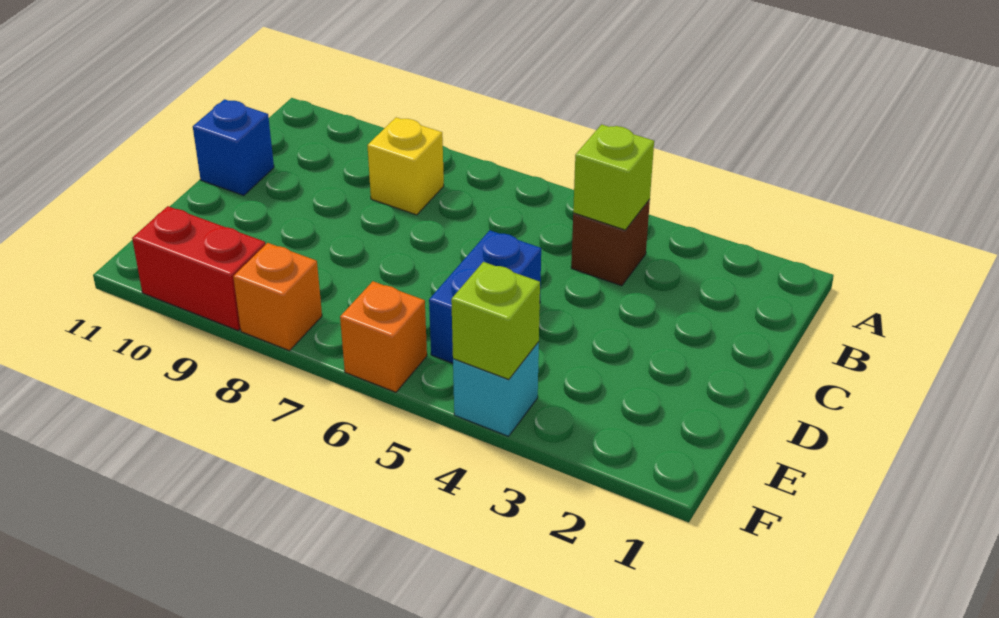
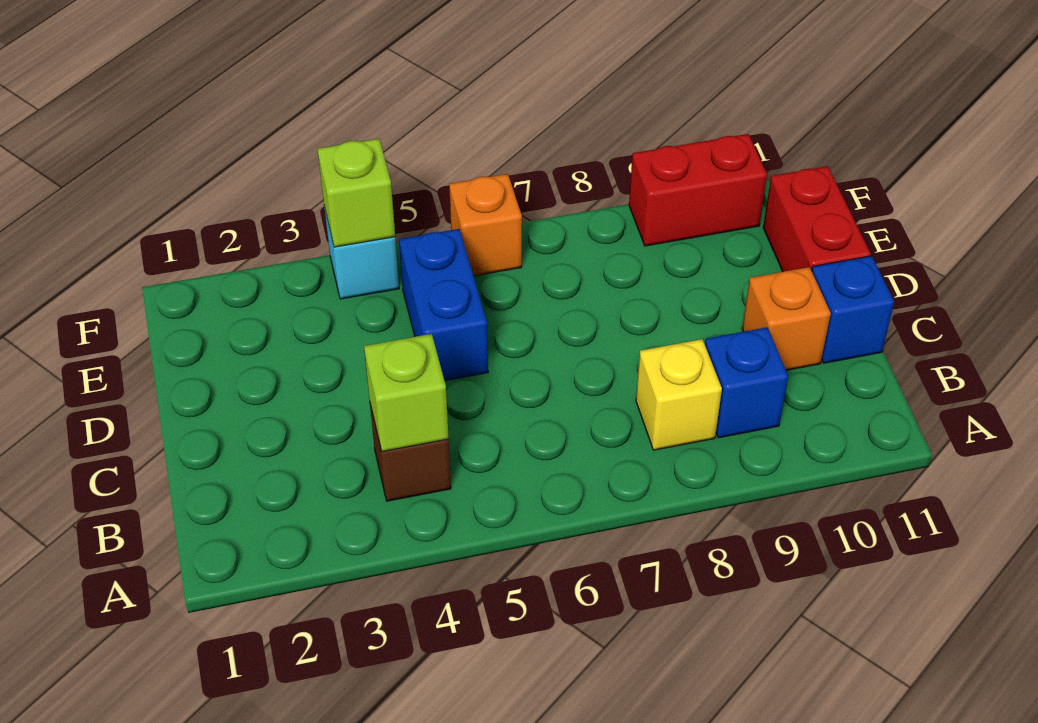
none -> blue brick B9 level 1
none -> red brick D11:E11 level 1
orange brick F8 level 1 -> orange brick C10 level 1

